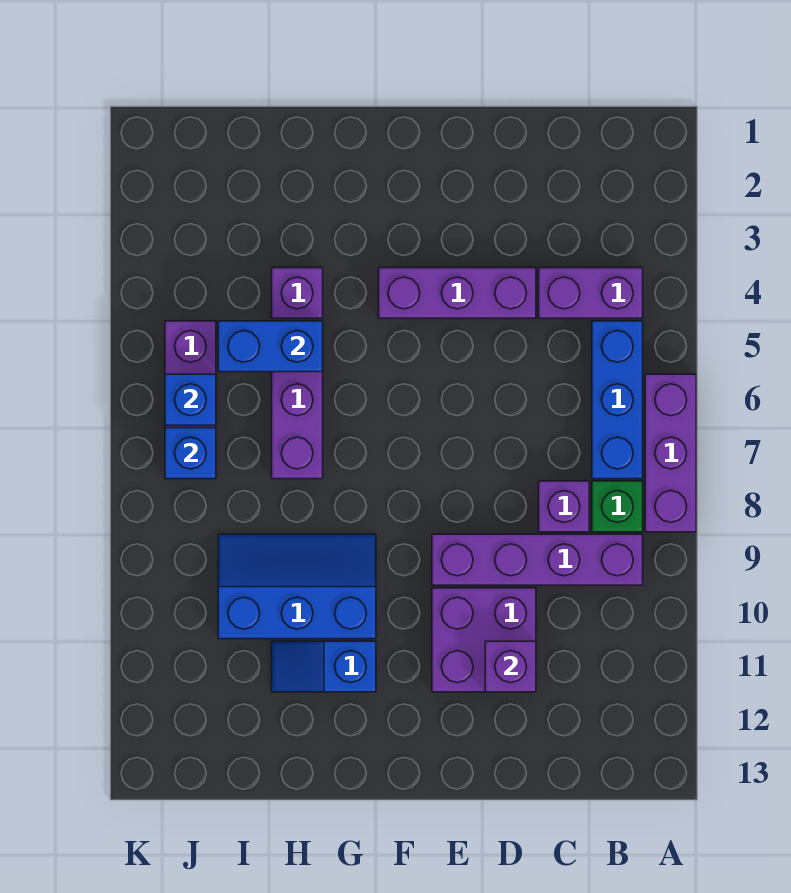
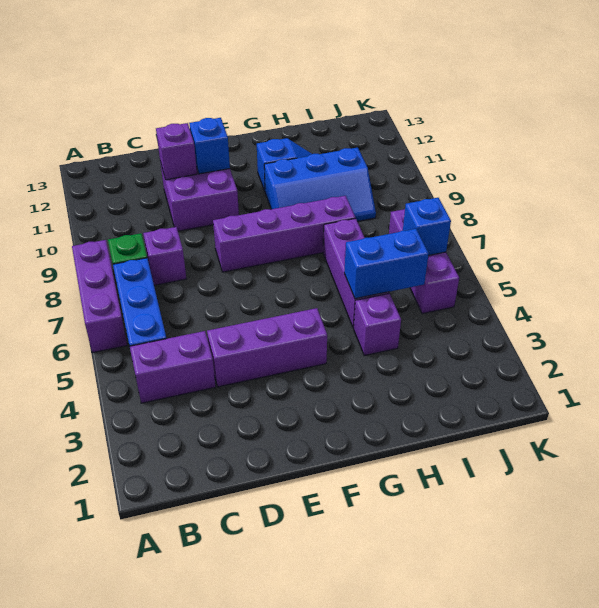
purple brick B9:E9 level 1 -> purple brick E8:H8 level 1
blue brick J7 level 2 -> blue brick E11 level 2

